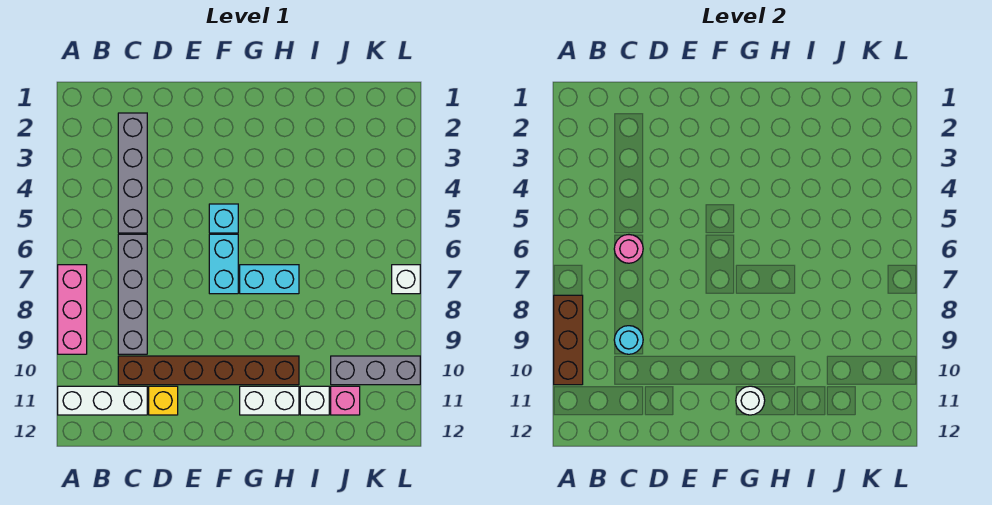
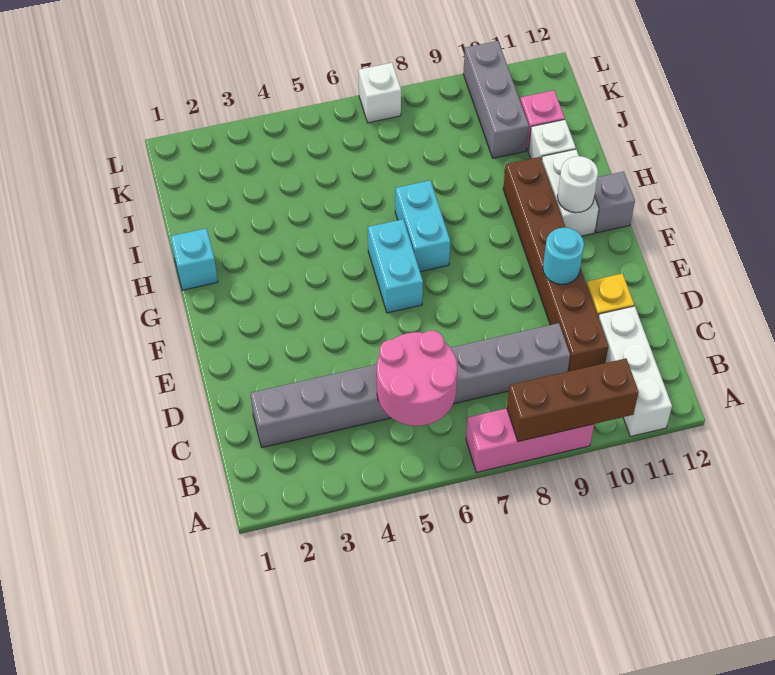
pink round brick C6 level 2 -> pink round brick B5:C6 level 2
cyan round brick C9 level 2 -> cyan round brick E10 level 2
cyan brick F5 level 1 -> cyan brick H1 level 1
cyan brick F6:F7 level 1 -> cyan brick F6:G6 level 1
none -> grey brick G12 level 1

